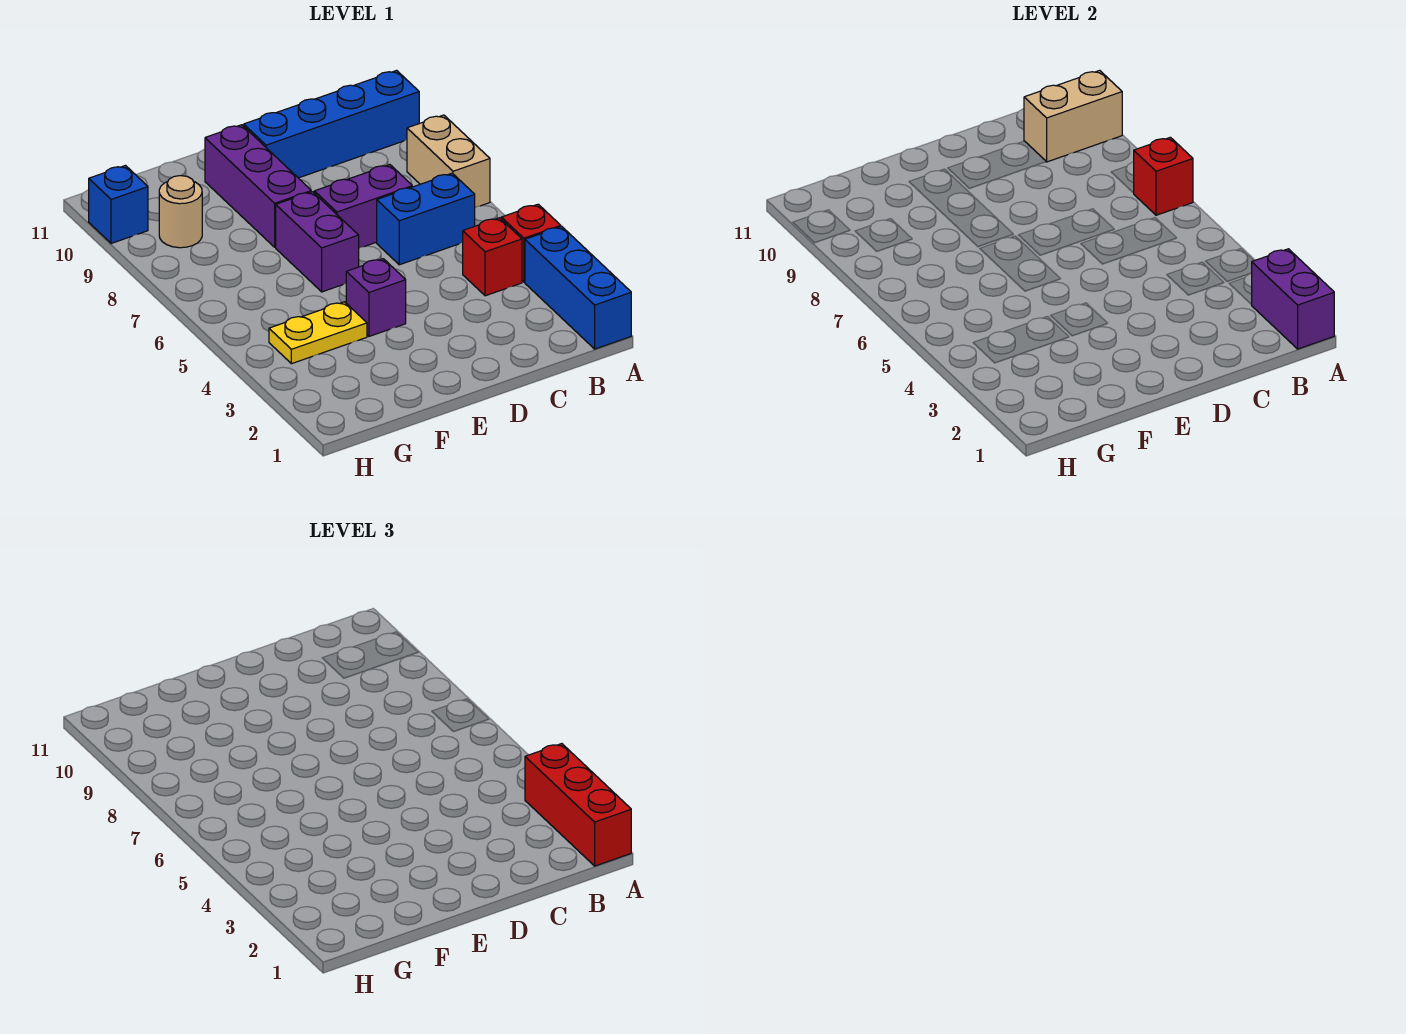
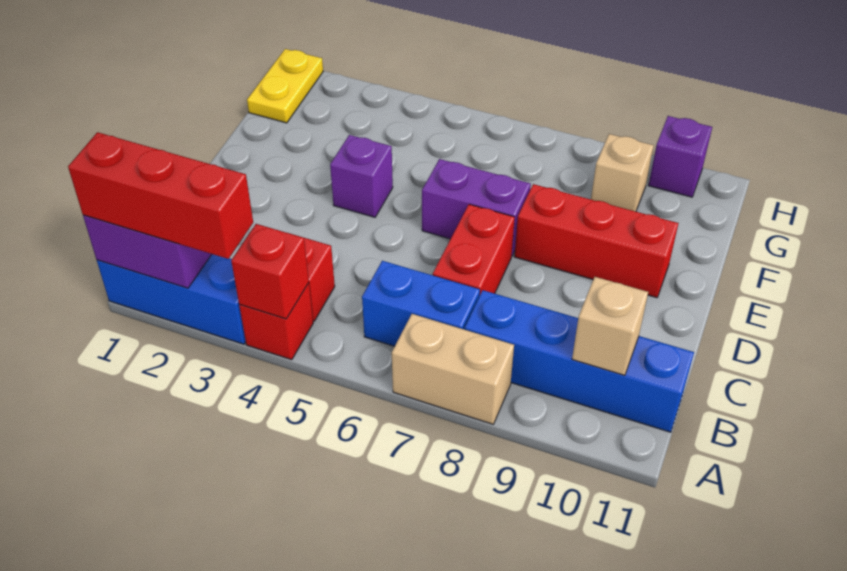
red brick A7 level 2 -> red brick A4 level 2
blue brick A10:D10 level 1 -> blue brick B8:B11 level 1
tan brick A10:B10 level 2 -> tan brick B10 level 2
blue brick B6:C6 level 1 -> blue brick B6:B7 level 1
purple brick C7:D7 level 1 -> red brick C7:D7 level 1
purple brick E8:E10 level 1 -> red brick E8:E10 level 1
yellow plate F4:G4 level 1 -> yellow plate G1:H1 level 1
tan round brick G9 level 1 -> tan brick G9 level 1
blue brick H10 level 1 -> purple brick H10 level 1

